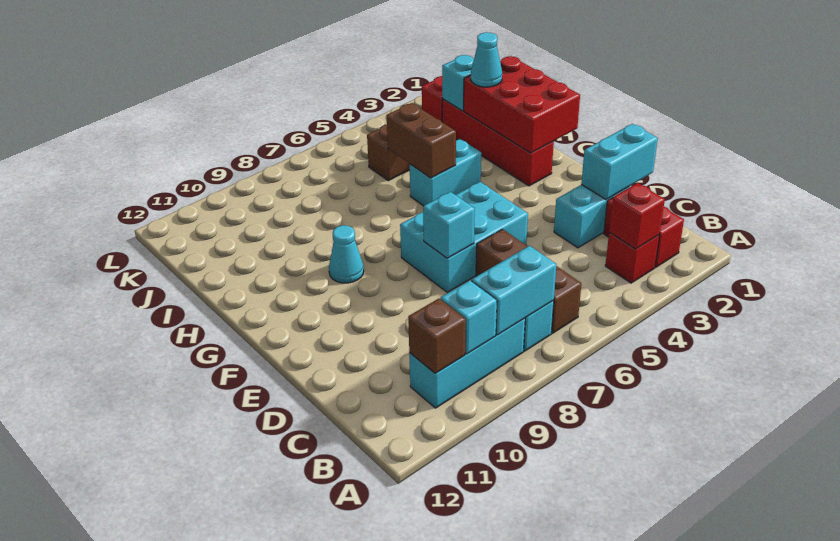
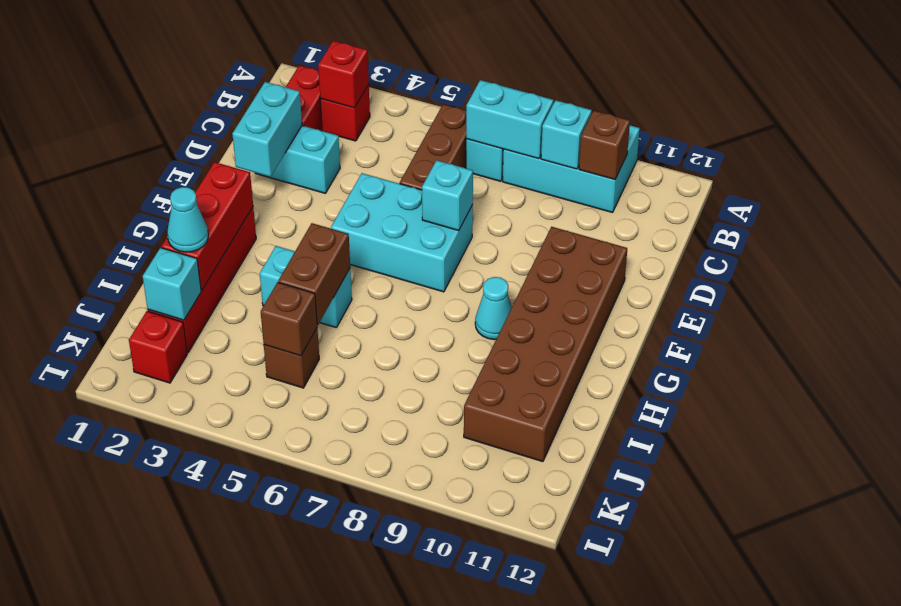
cyan brick B8:B10 level 1 -> cyan brick A8:B10 level 1
cyan brick D1:D2 level 2 -> cyan brick D2:E2 level 2
none -> brown brick E10:J11 level 1
red brick G1:I2 level 2 -> red brick G2:I2 level 2
none -> brown brick J5 level 2

